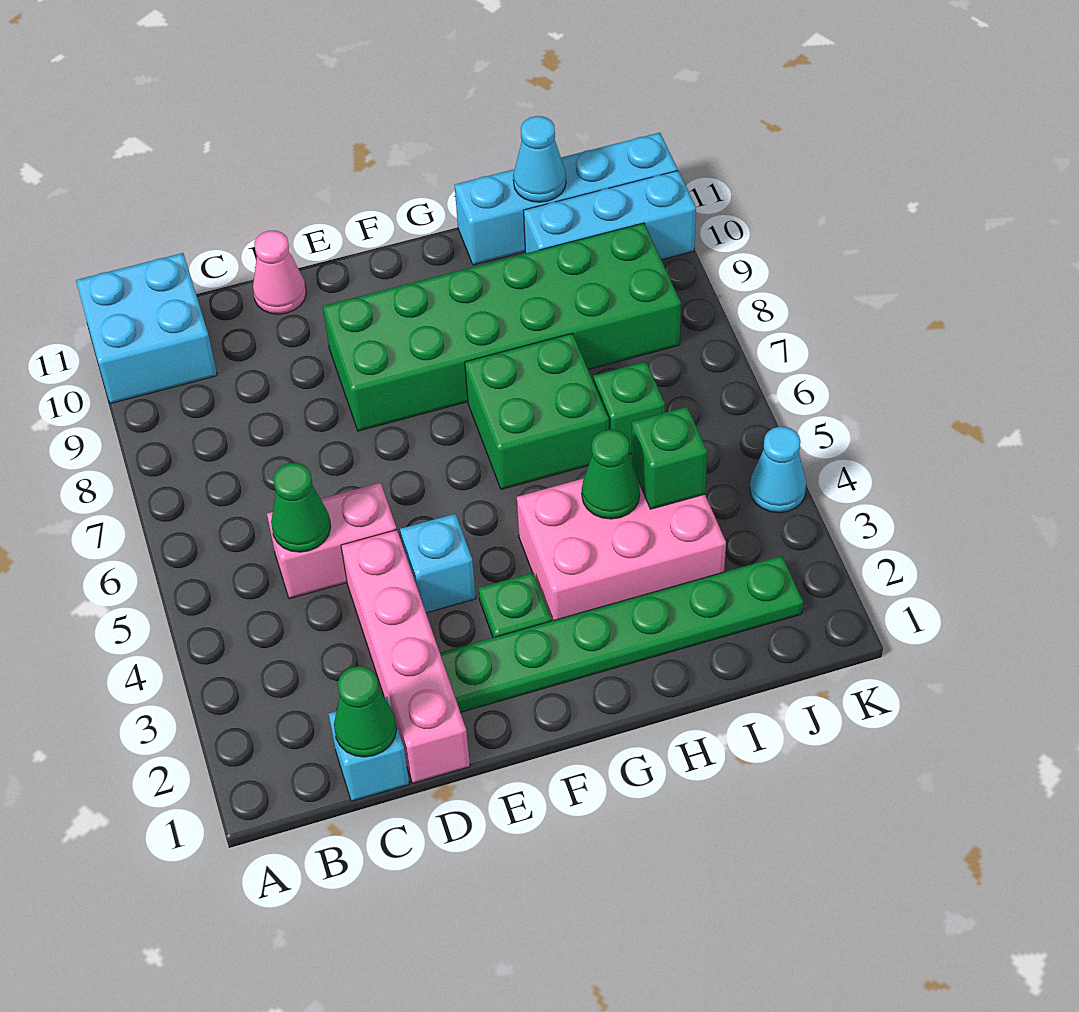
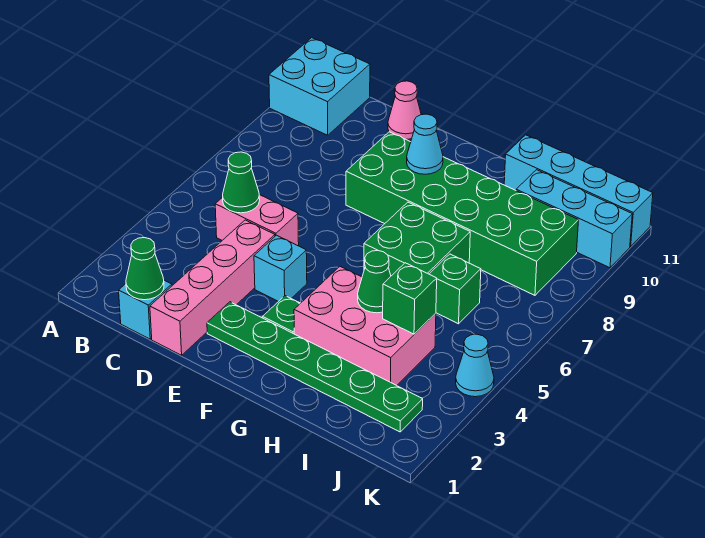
cyan cone I11 level 2 -> cyan cone F9 level 2

